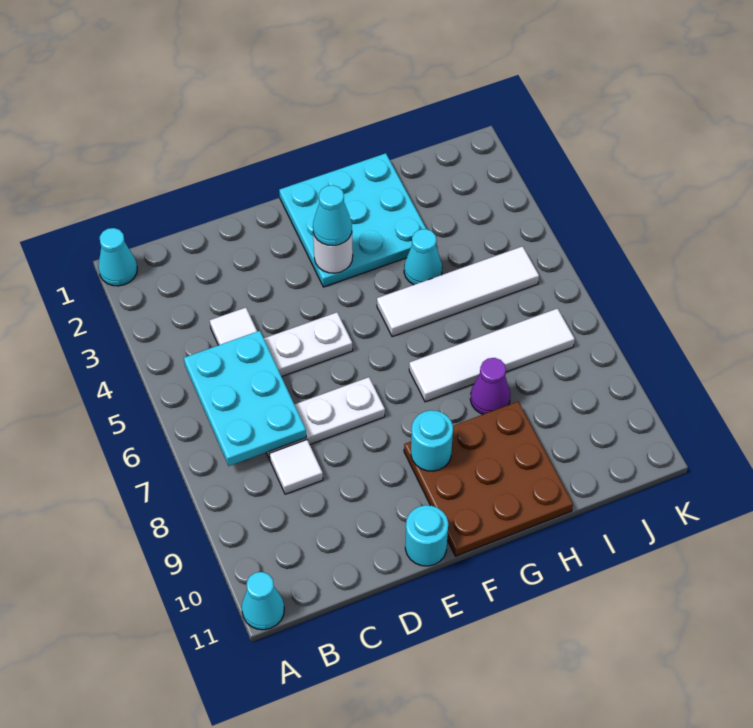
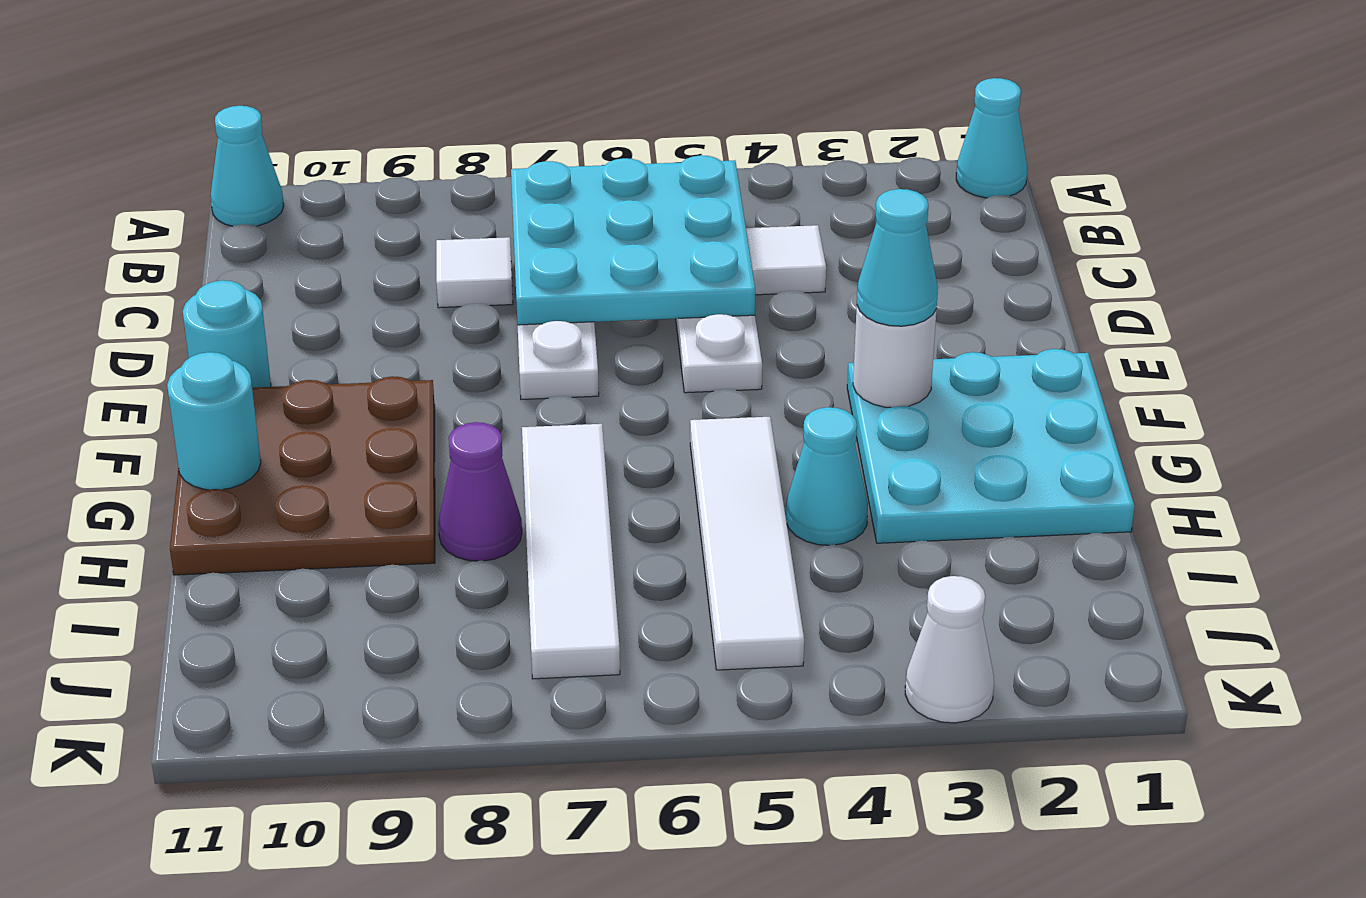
cyan plate B5:C7 level 2 -> cyan plate B5:D7 level 2
cyan round brick F9 level 2 -> cyan round brick G11 level 2
none -> white cone K3 level 1

